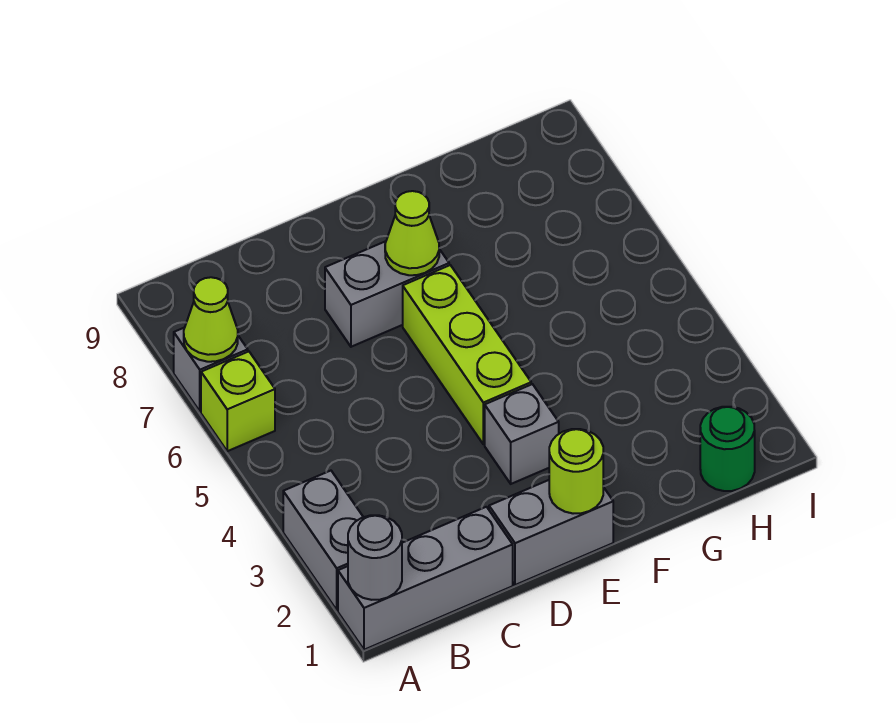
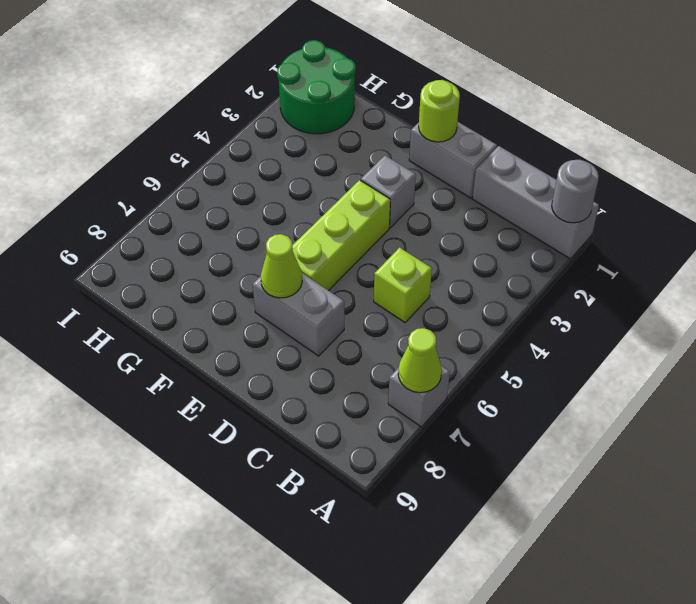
grey brick A2:A3 level 1 -> none
lime brick A6 level 1 -> lime brick C5 level 1
green round brick H1 level 1 -> green round brick H1:I2 level 1

